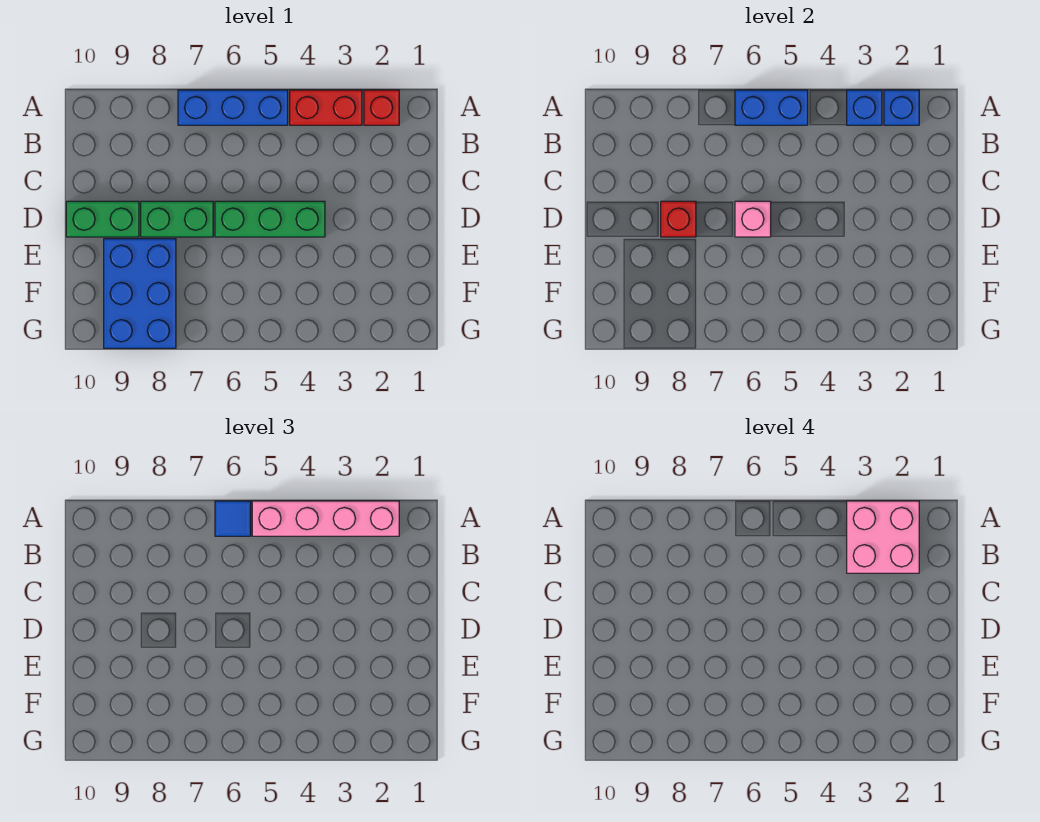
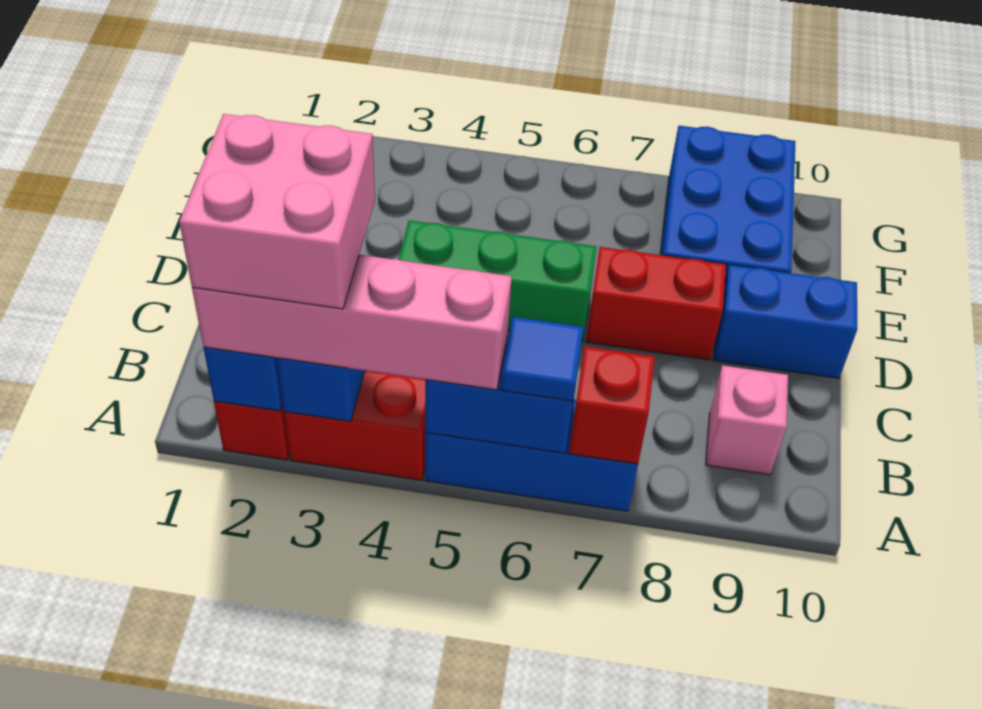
pink brick D6 level 2 -> pink brick B9 level 1
green brick D7:D8 level 1 -> red brick D7:D8 level 1
red brick D8 level 2 -> red brick A7 level 2
green brick D9:D10 level 1 -> blue brick D9:D10 level 1

